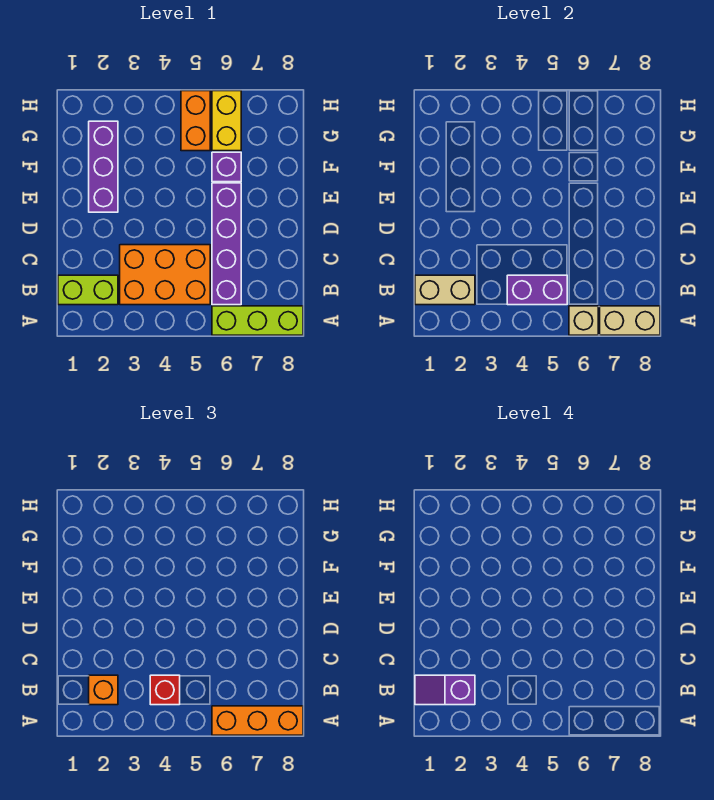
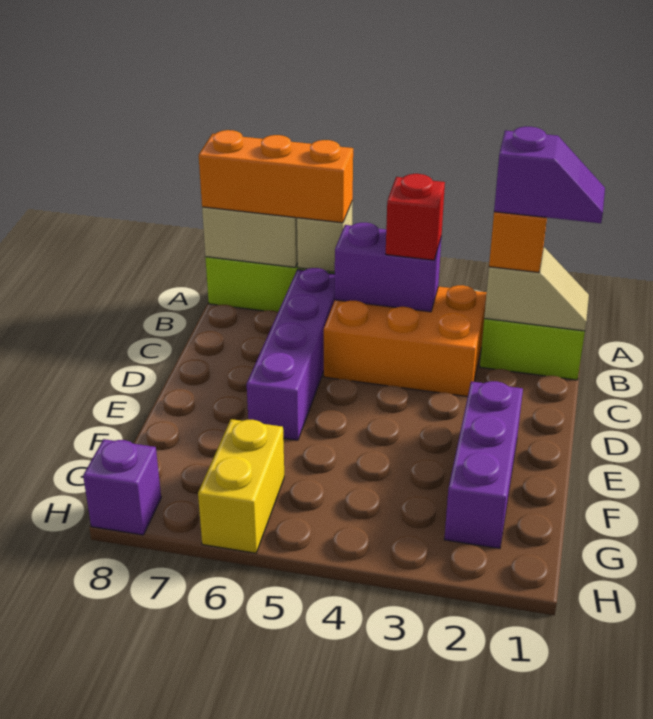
tan brick B1:B2 level 2 -> tan slope B1:B2 level 2 top 2
purple brick F6 level 1 -> purple brick H8 level 1
orange brick G5:H5 level 1 -> none

